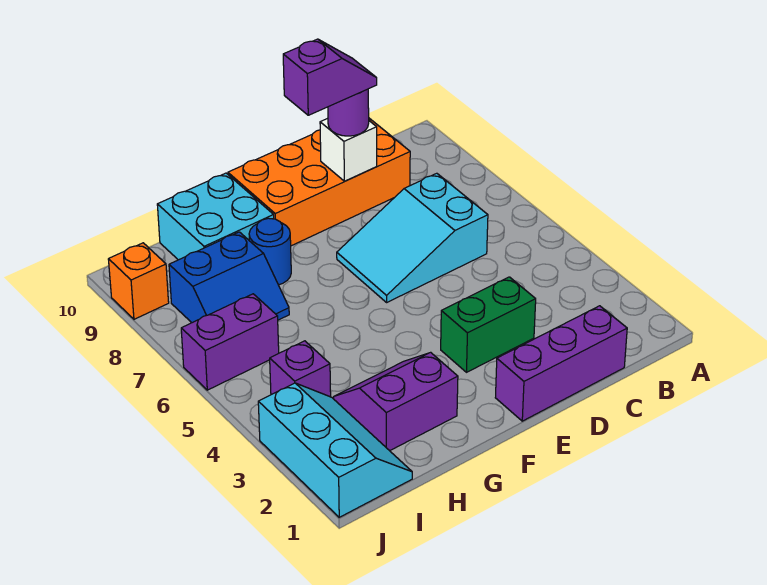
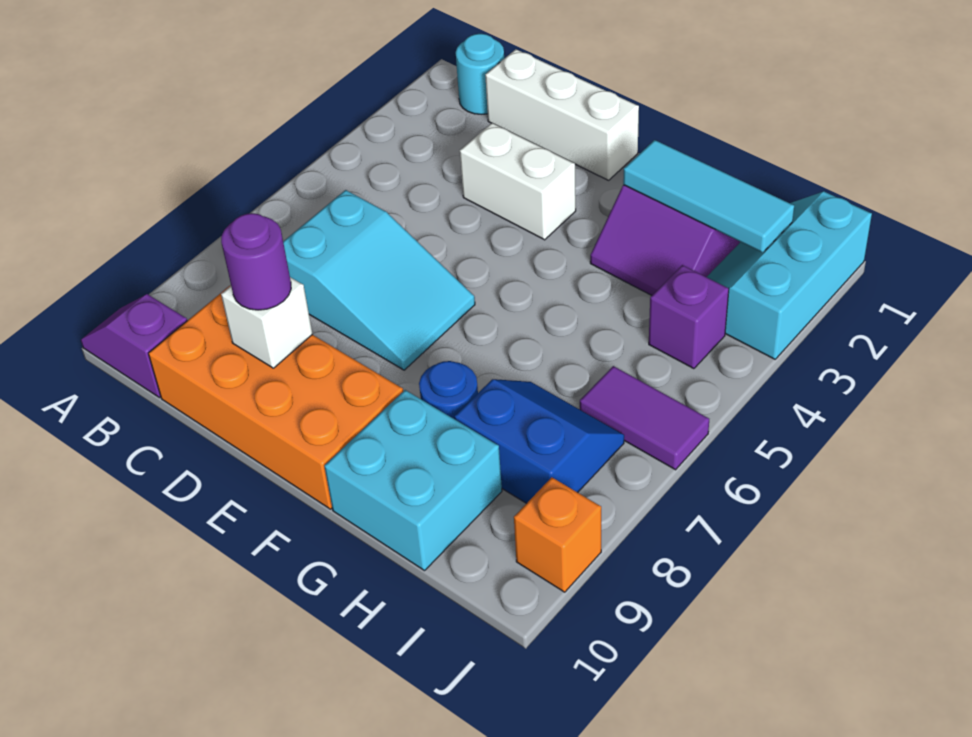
none -> cyan round brick B1 level 1
purple brick C1:E1 level 1 -> white brick C1:E1 level 1
green brick D3:E3 level 1 -> white brick D3:E3 level 1
purple slope D9:E9 level 4 top E -> purple slope A10:B10 level 1 top B
none -> cyan tile G2:I2 level 2
purple brick I6:J6 level 1 -> purple tile I6:J6 level 1

